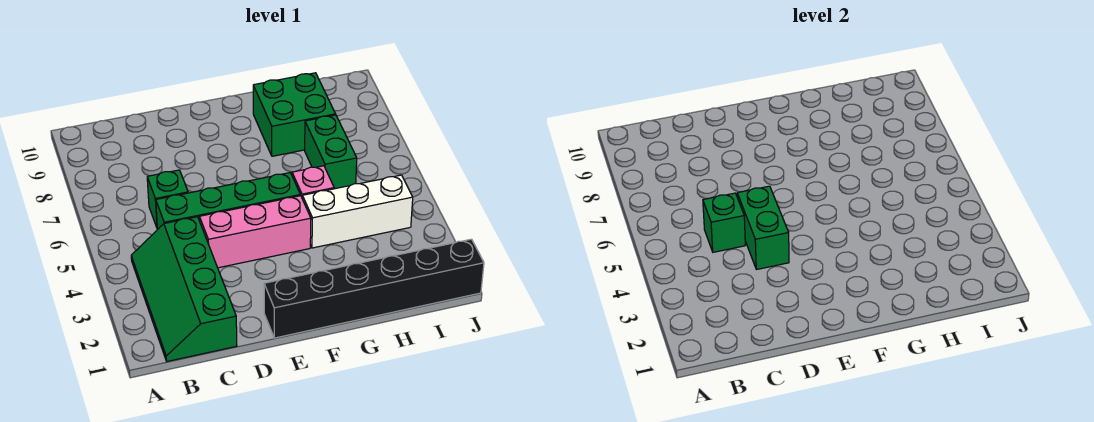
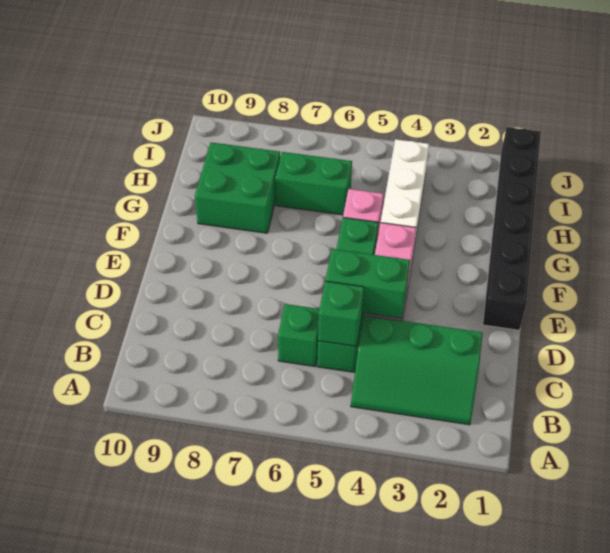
green slope B1:C4 level 1 top C -> green slope B2:C4 level 1 top C

